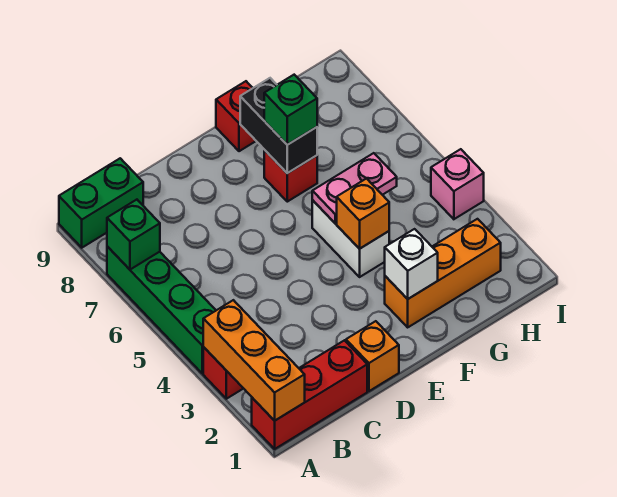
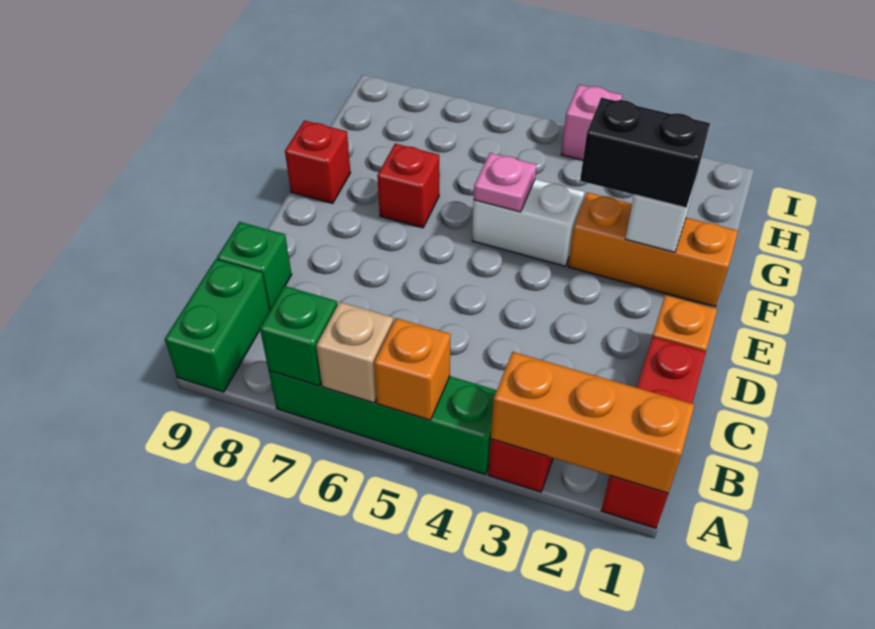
none -> tan brick A6 level 2
orange brick F2:H2 level 1 -> orange brick F1:F3 level 1
orange brick F4 level 2 -> orange brick A5 level 2
pink plate F5:G5 level 2 -> pink plate F5 level 2
black brick F7:F8 level 2 -> black brick F2:F3 level 3
green brick F7 level 3 -> green brick C9 level 1

